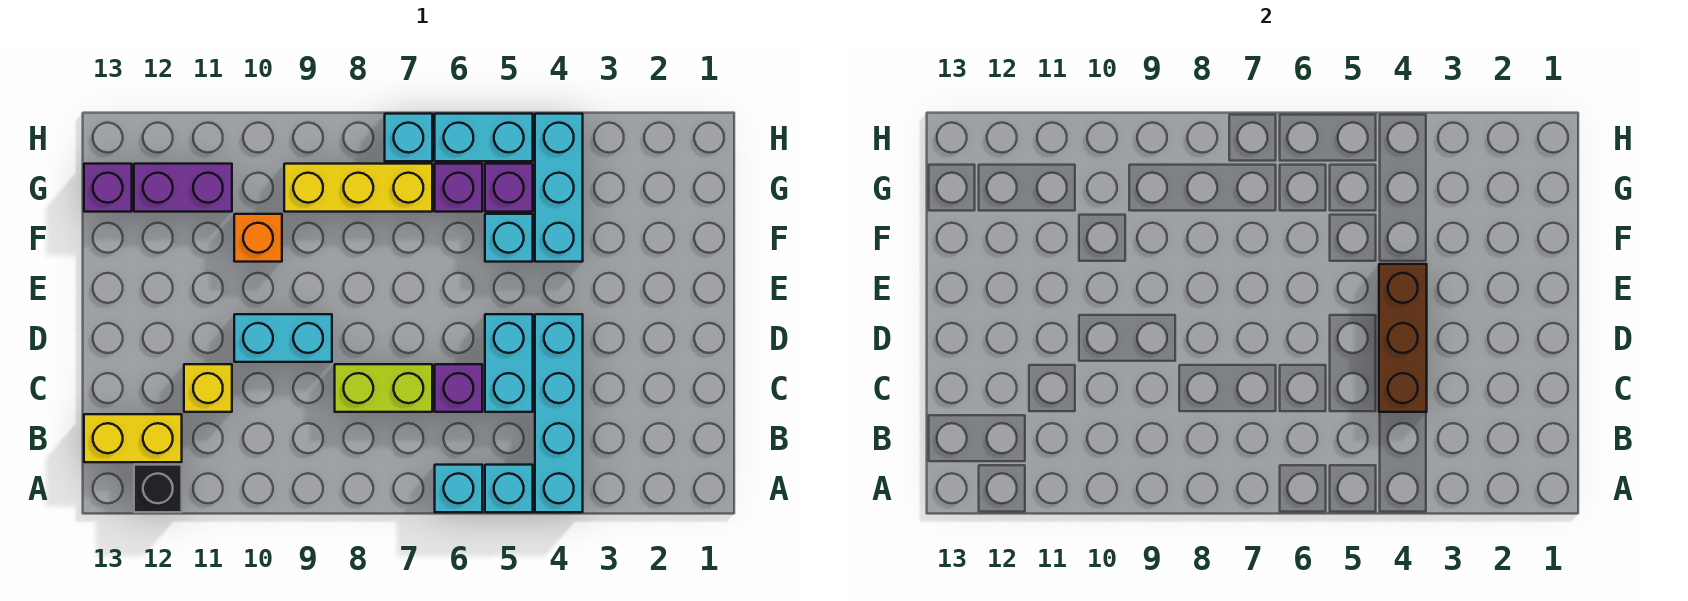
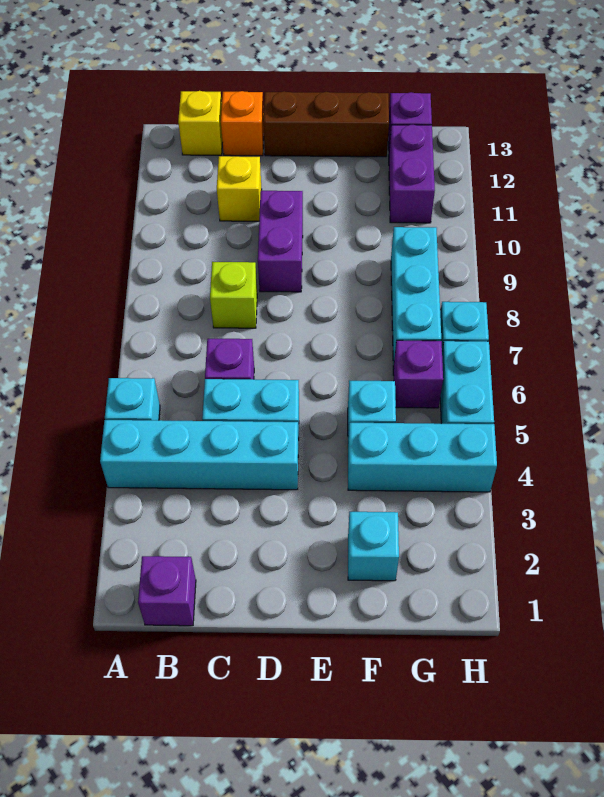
cyan brick A6 level 1 -> cyan brick F2 level 1
black brick A12 level 1 -> none
yellow brick B12:B13 level 1 -> yellow brick B13 level 1
brown brick C4:E4 level 2 -> brown brick D13:F13 level 1
lime brick C7:C8 level 1 -> lime brick C8 level 1
cyan brick D9:D10 level 1 -> purple brick D9:D10 level 1
orange brick F10 level 1 -> orange brick C13 level 1
purple brick G5 level 1 -> purple brick B1 level 1
yellow brick G7:G9 level 1 -> cyan brick G7:G9 level 1

